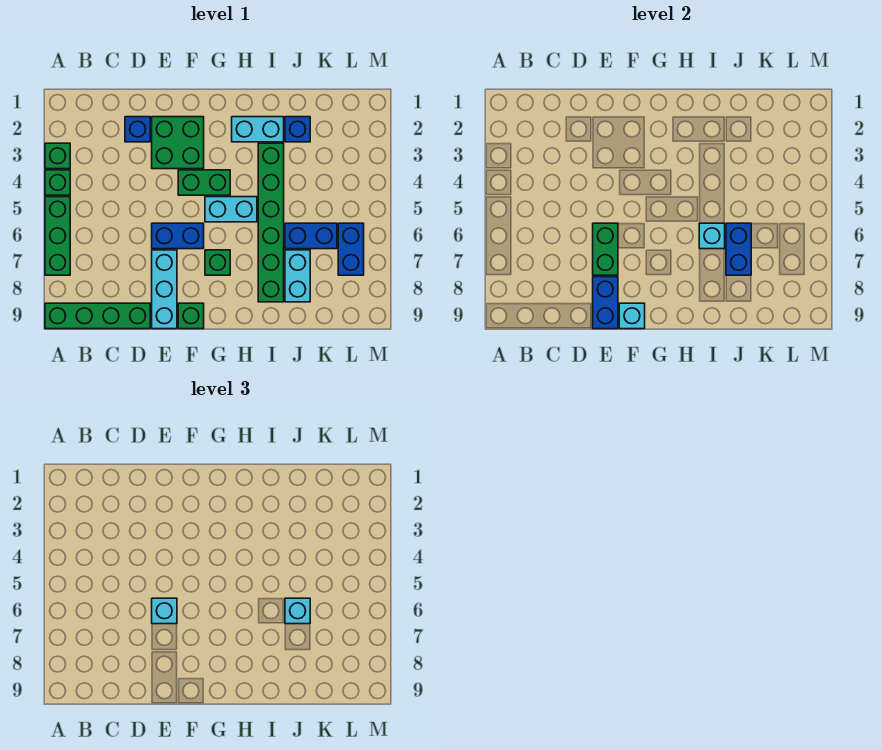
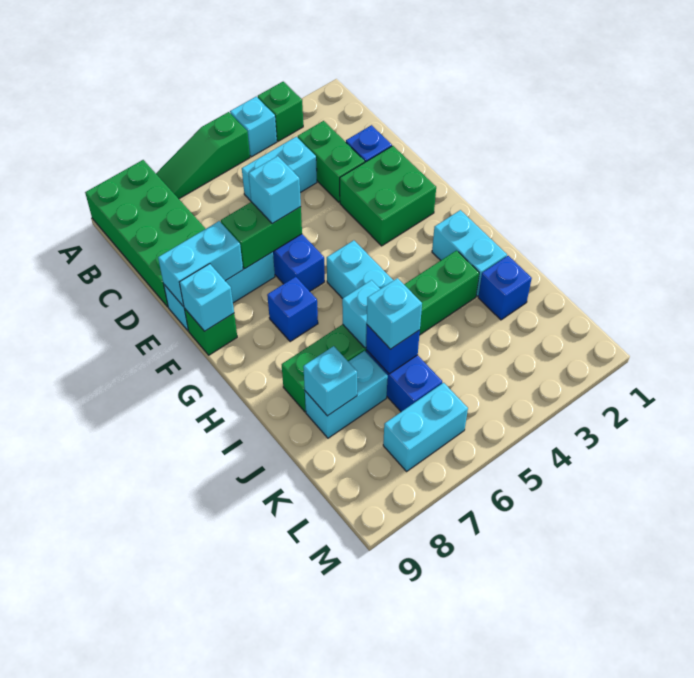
green brick A4 level 1 -> cyan brick A4 level 1
green brick A5:A7 level 1 -> green slope A5:A7 level 1 top 5
green brick A9:D9 level 1 -> green brick A8:D9 level 1
none -> cyan brick C4:C5 level 1
blue brick E8:E9 level 2 -> cyan brick E8:E9 level 2
green brick F4:G4 level 1 -> green brick C3:D3 level 1
green brick G7 level 1 -> blue brick G7 level 1
blue brick J6:J7 level 2 -> blue brick J6 level 2
none -> cyan brick J8 level 2
blue brick L6:L7 level 1 -> cyan brick L6:L7 level 1

